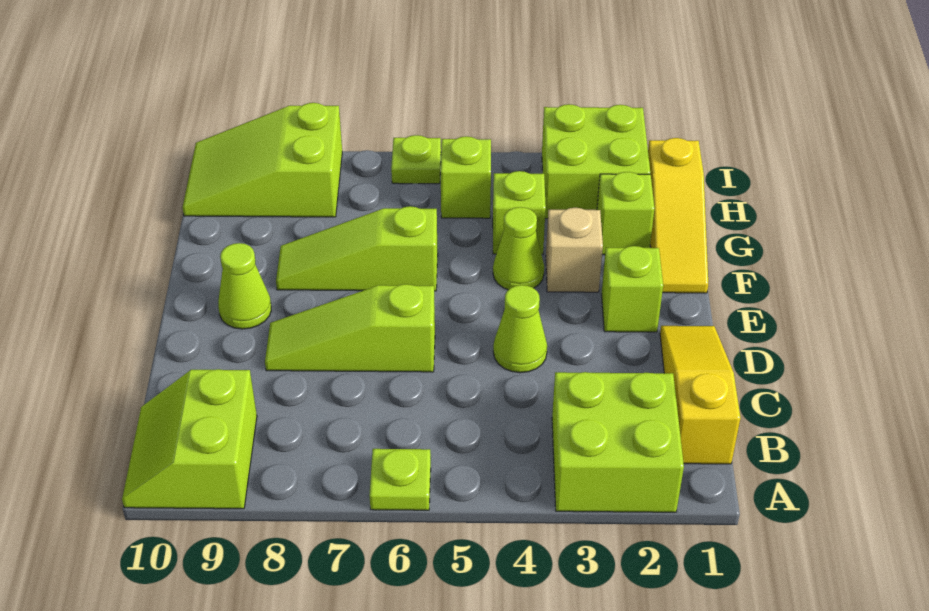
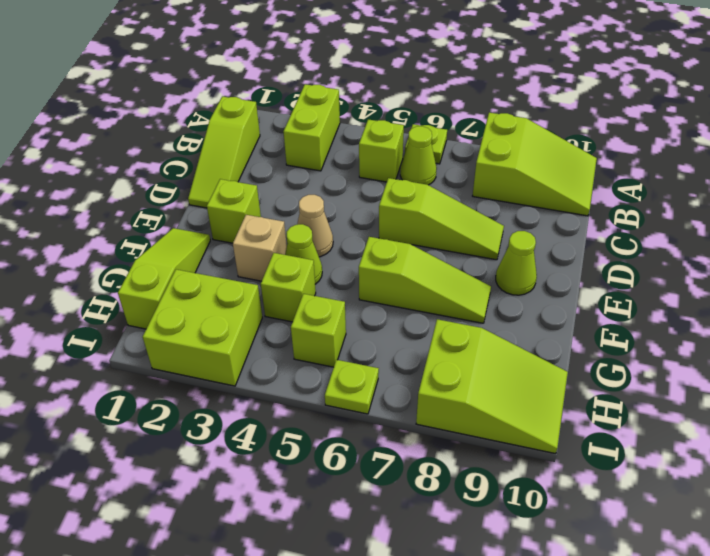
lime brick A2:B3 level 1 -> lime brick A3:B3 level 1
lime slope A9:B10 level 1 top 9 -> lime slope A8:B10 level 1 top 8
yellow slope B1:D1 level 1 top B -> lime slope B1:D1 level 1 top B
lime cone D4 level 1 -> lime cone B6 level 1
none -> tan cone E4 level 1
yellow slope F1:H1 level 1 top H -> lime slope F1:H1 level 1 top H
lime brick G2 level 1 -> lime brick B5 level 1

